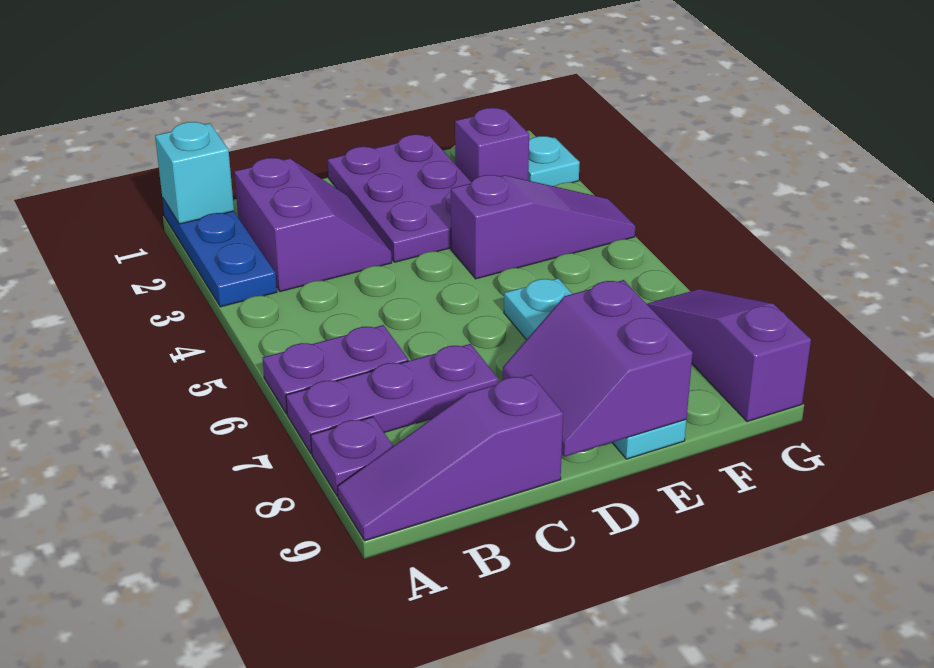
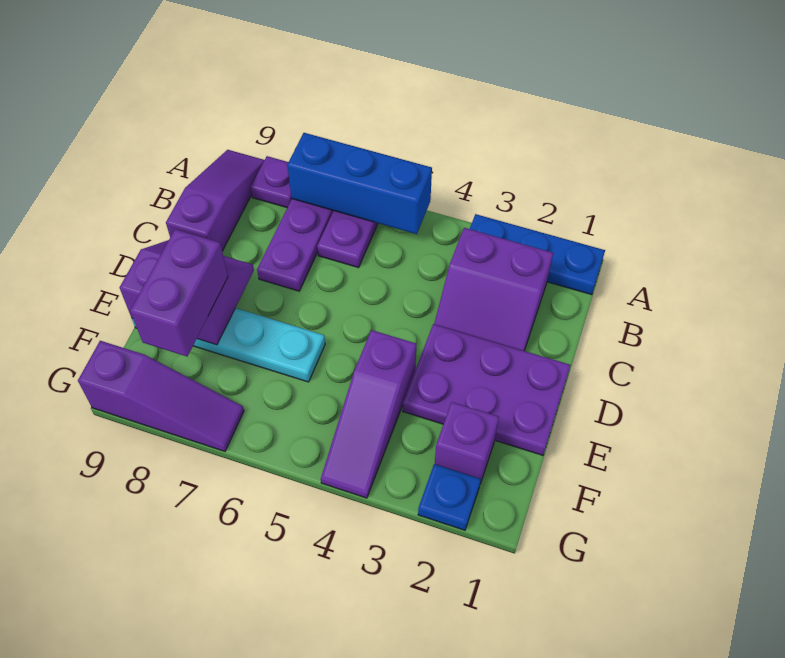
cyan brick A1 level 2 -> none
none -> blue brick A5:A7 level 2
none -> purple brick E8:F8 level 3
cyan plate G2 level 1 -> blue plate G2 level 1

